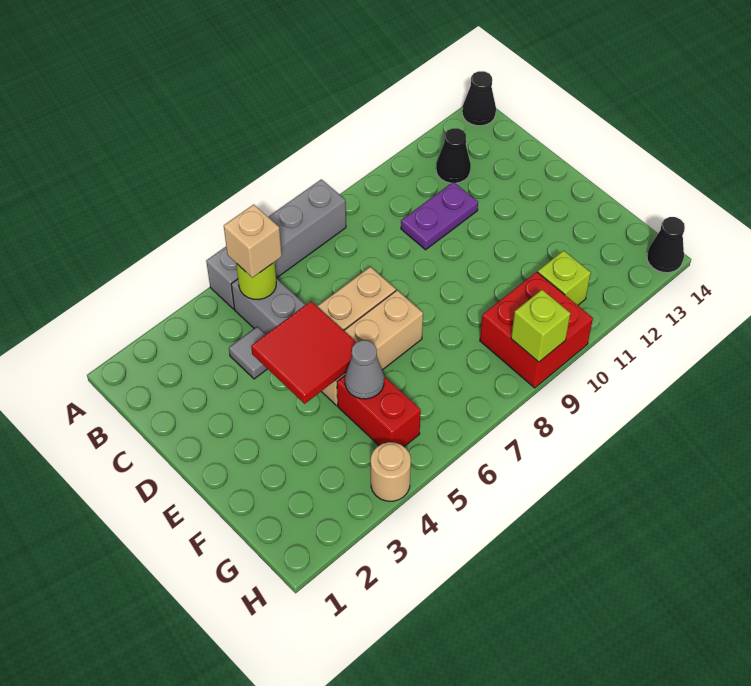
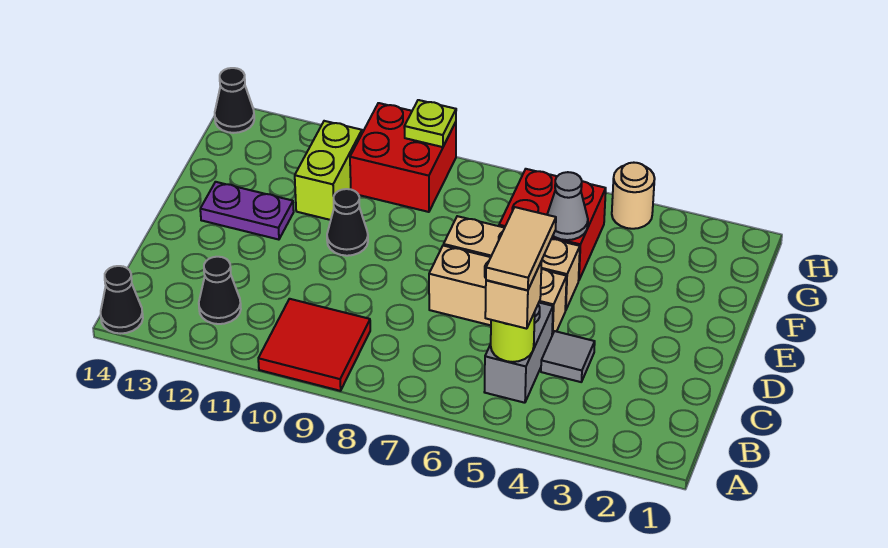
grey brick A5:A8 level 1 -> none
none -> tan tile B5:C5 level 4
purple plate C10:C11 level 1 -> purple plate E12:E13 level 1
red tile D4:E5 level 2 -> red tile A9:B10 level 1
none -> black cone E10 level 1
red brick F5:G5 level 1 -> red brick F5:G6 level 1
lime brick G11 level 1 -> lime brick F11:G11 level 1
lime brick H9 level 2 -> lime plate H9 level 2

